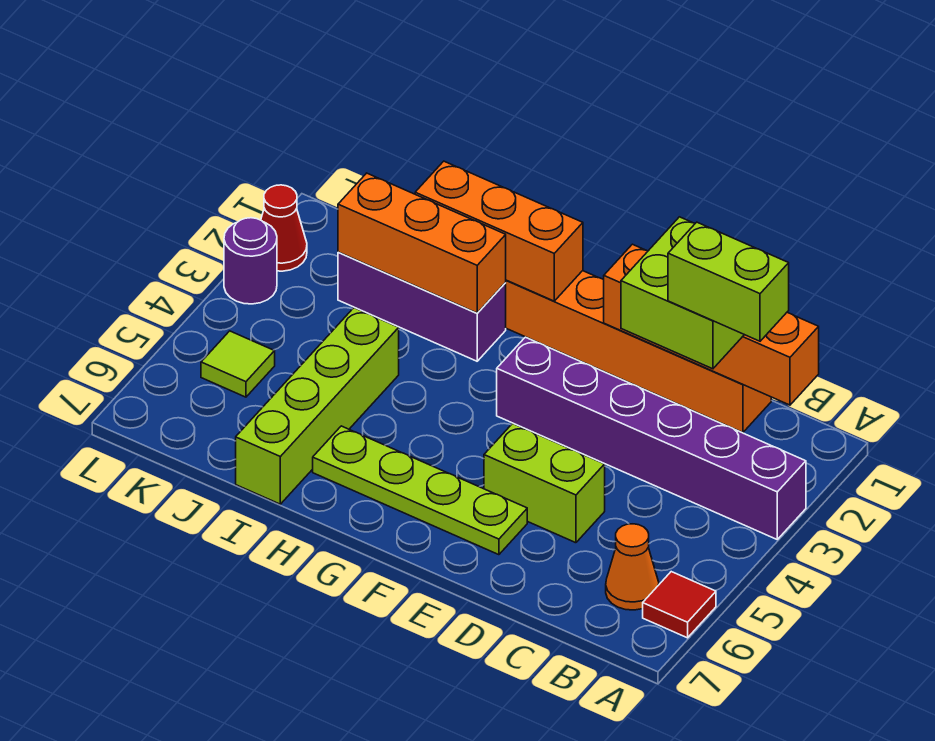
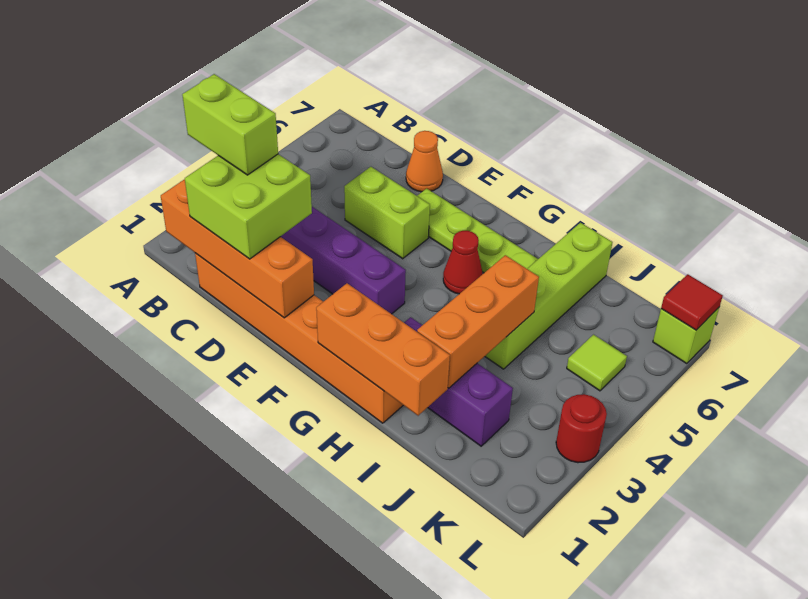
red tile A6 level 1 -> red tile L7 level 2
orange cone B6 level 1 -> orange cone D7 level 1
orange brick H2:J2 level 2 -> orange brick I2:I4 level 2
red cone L2 level 1 -> red cone G5 level 1
purple round brick L3 level 1 -> red round brick L3 level 1
none -> lime brick L7 level 1

